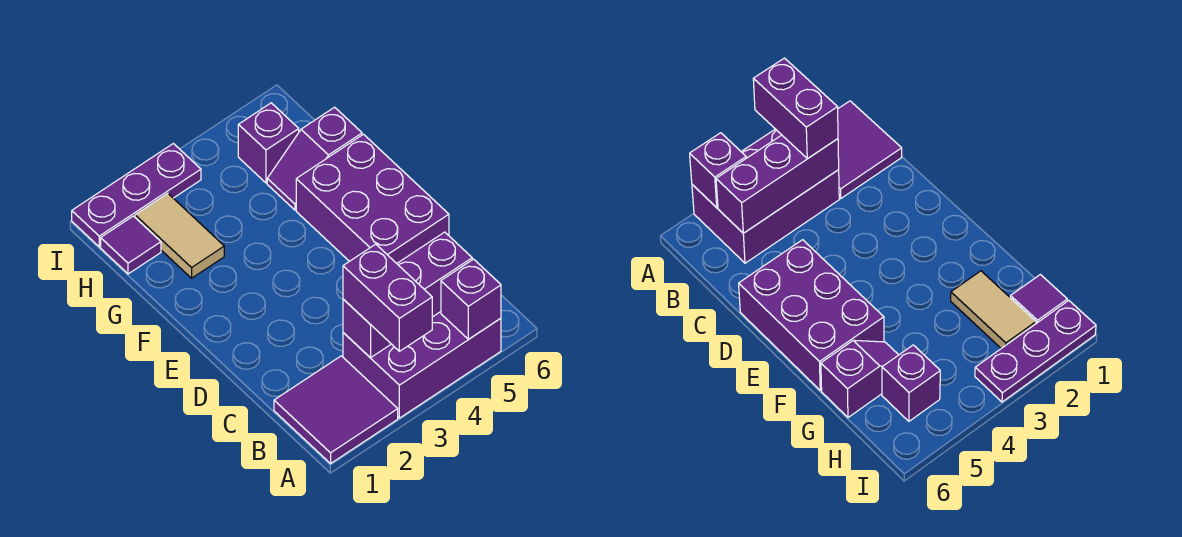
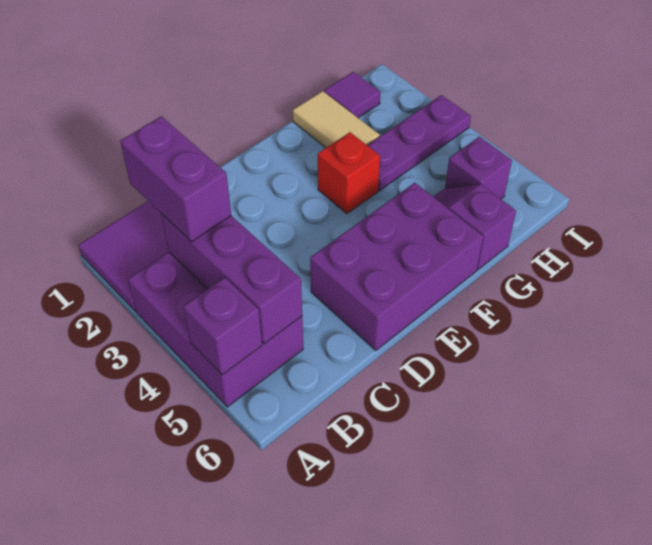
purple brick A3:B3 level 3 -> purple brick B2:B3 level 3
none -> red brick F3 level 1
tan tile G2:H2 level 1 -> tan tile G1:G2 level 1
purple plate I1:I3 level 1 -> purple plate G3:I3 level 1

